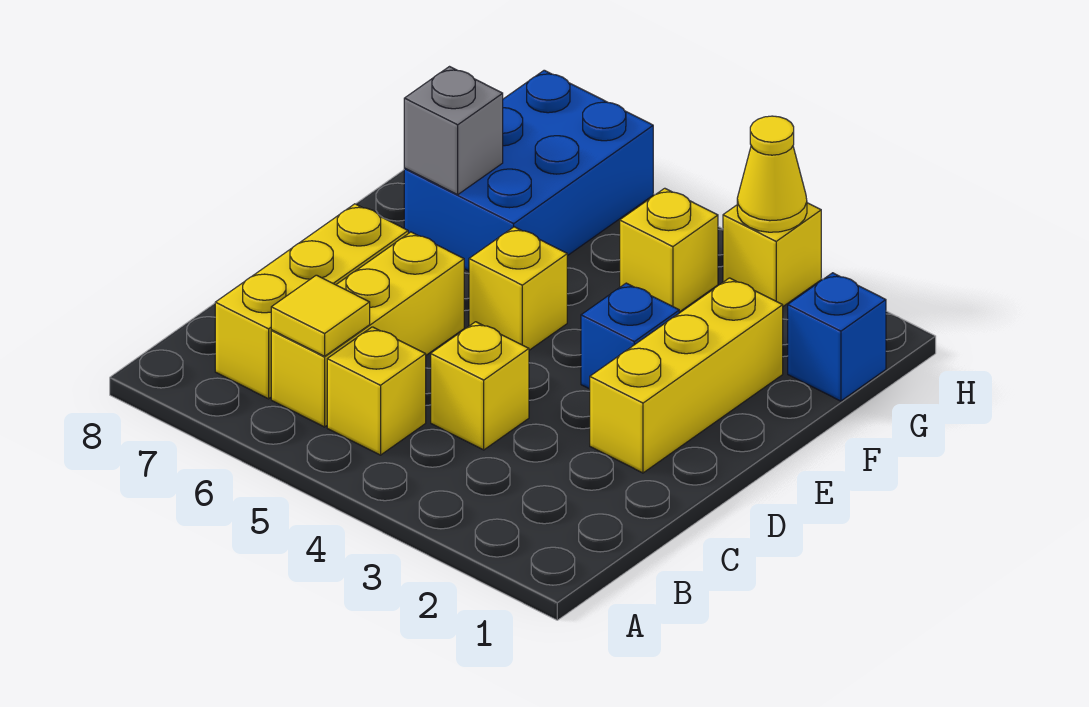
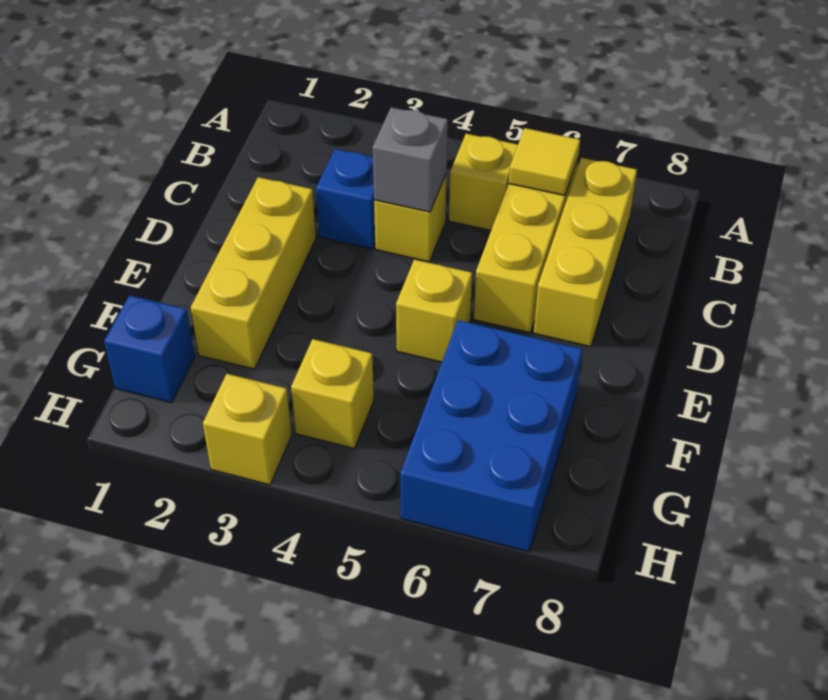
blue brick E3 level 1 -> blue brick C3 level 1
grey brick F7 level 2 -> grey brick C4 level 2
yellow cone H3 level 2 -> none

